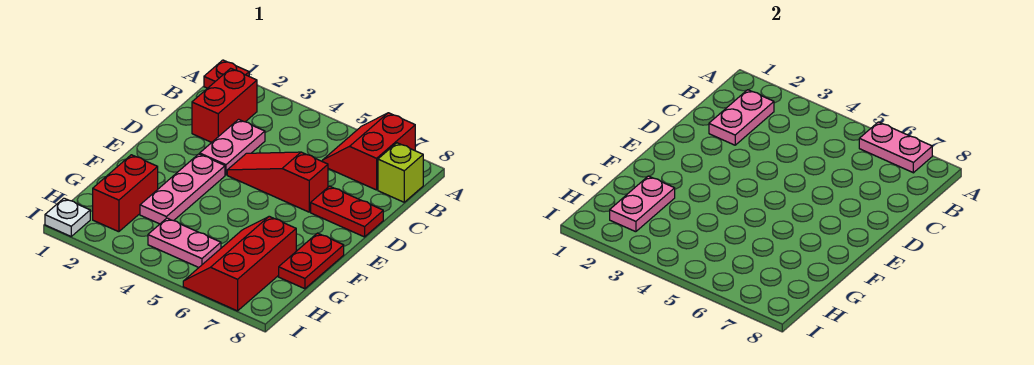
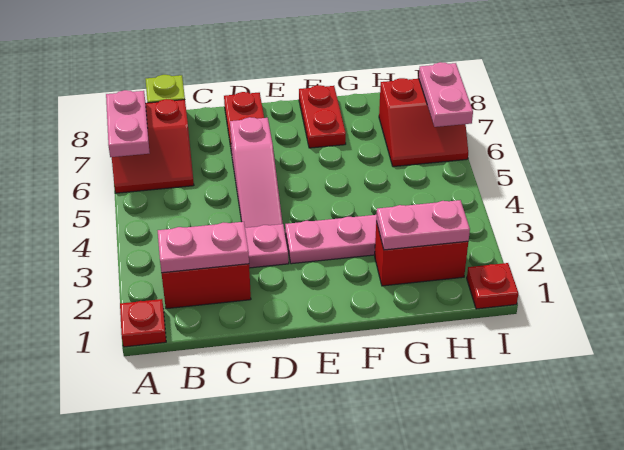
red slope D4:D6 level 1 top 6 -> pink slope D4:D6 level 1 top 6
red plate F8:G8 level 1 -> red plate F7:F8 level 1
red slope G6:I7 level 1 top 7 -> red slope H6:I7 level 1 top 7
pink plate H4:H5 level 1 -> pink plate I6:I7 level 2
white plate I1 level 1 -> red plate I1 level 1

